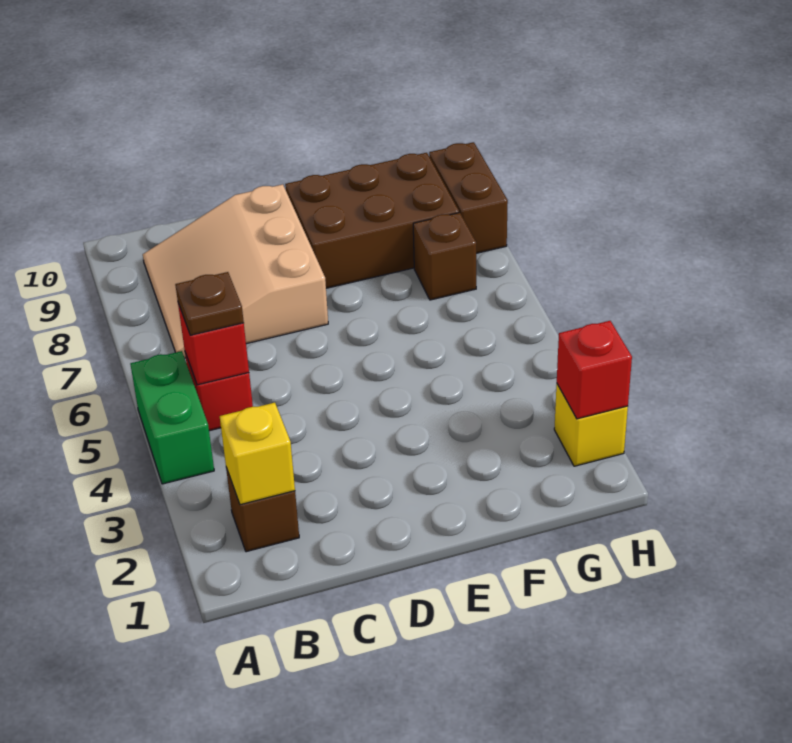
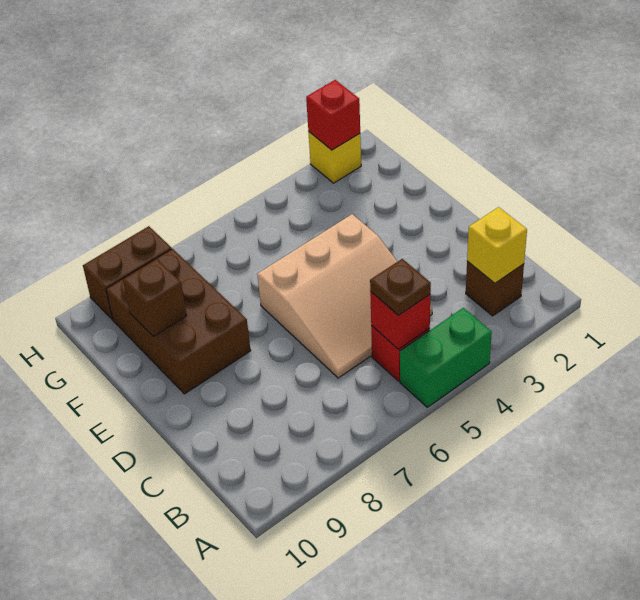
tan slope B7:D9 level 1 top D -> tan slope C4:E6 level 1 top E
brown brick G7 level 1 -> brown brick F9 level 2

